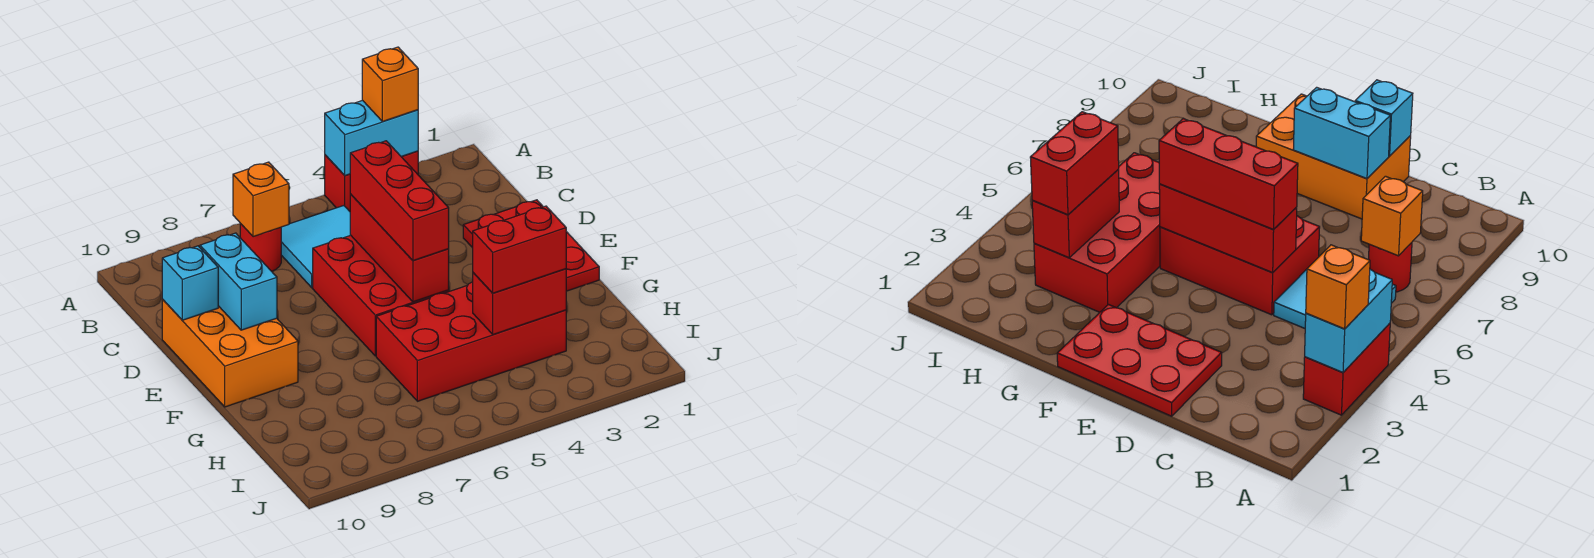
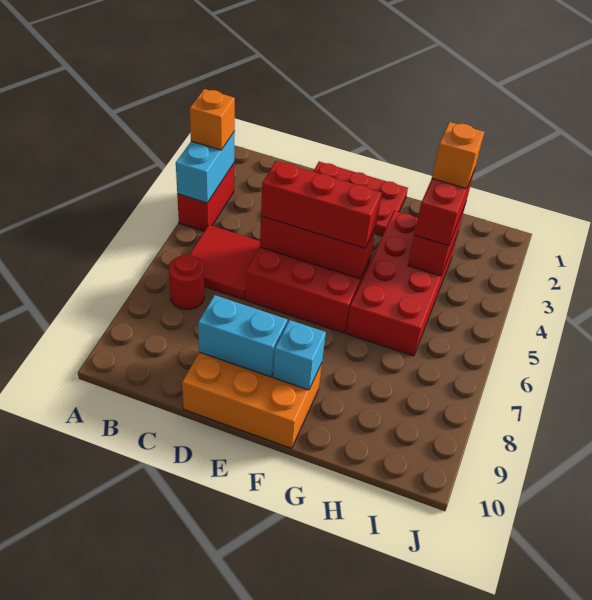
cyan tile B5:C6 level 1 -> red tile B5:C6 level 1
orange brick B7 level 2 -> orange brick H3 level 4
cyan brick D10 level 2 -> cyan brick F9 level 2

